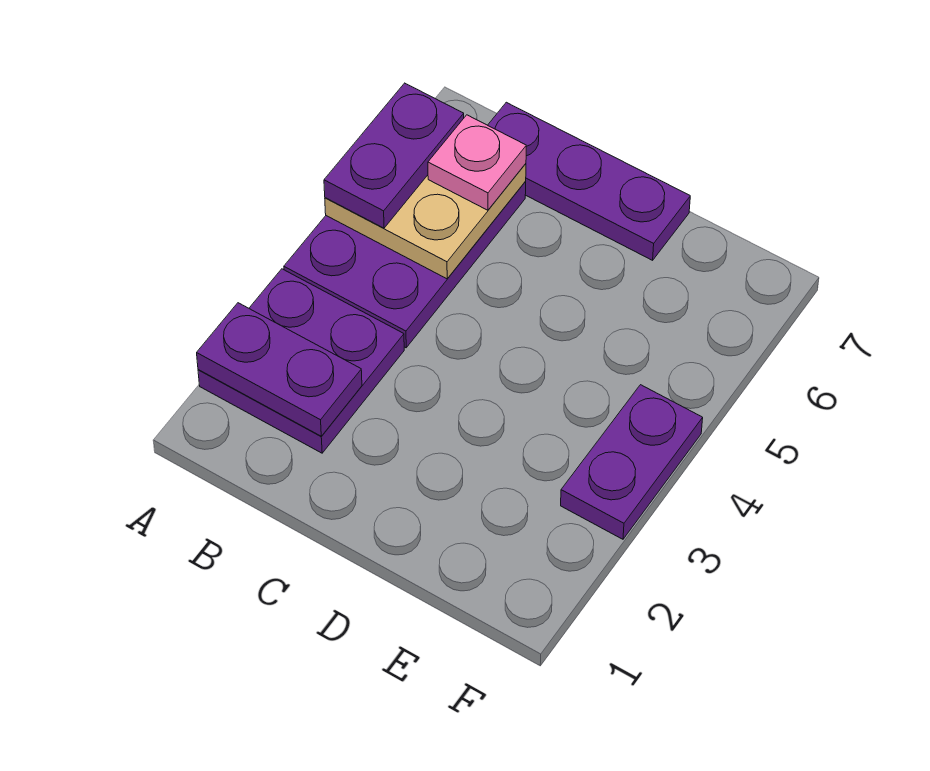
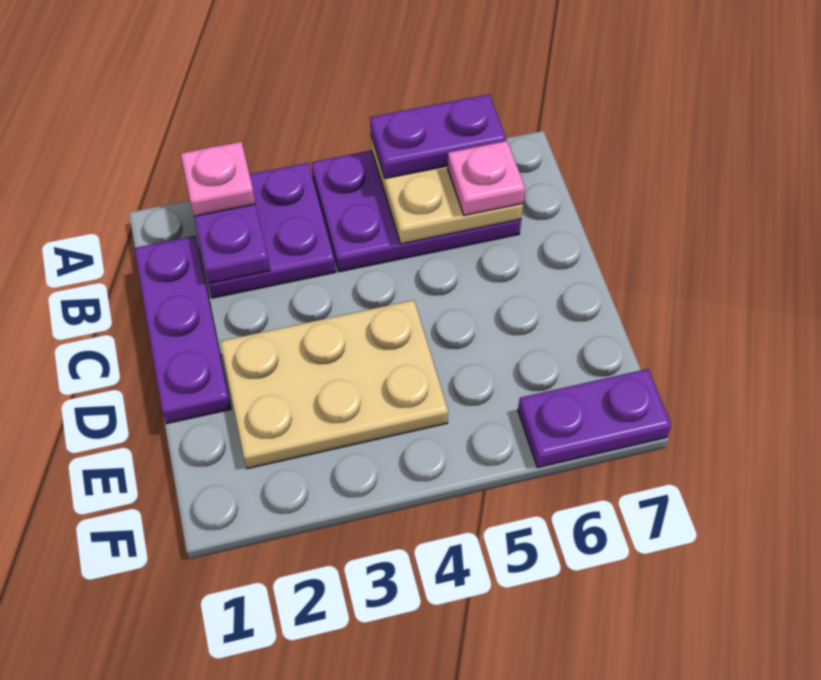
none -> pink plate A2 level 3
purple plate B7:D7 level 1 -> purple plate B1:D1 level 1
none -> tan plate D2:E4 level 1
purple plate F3:F4 level 1 -> purple plate F6:F7 level 1

